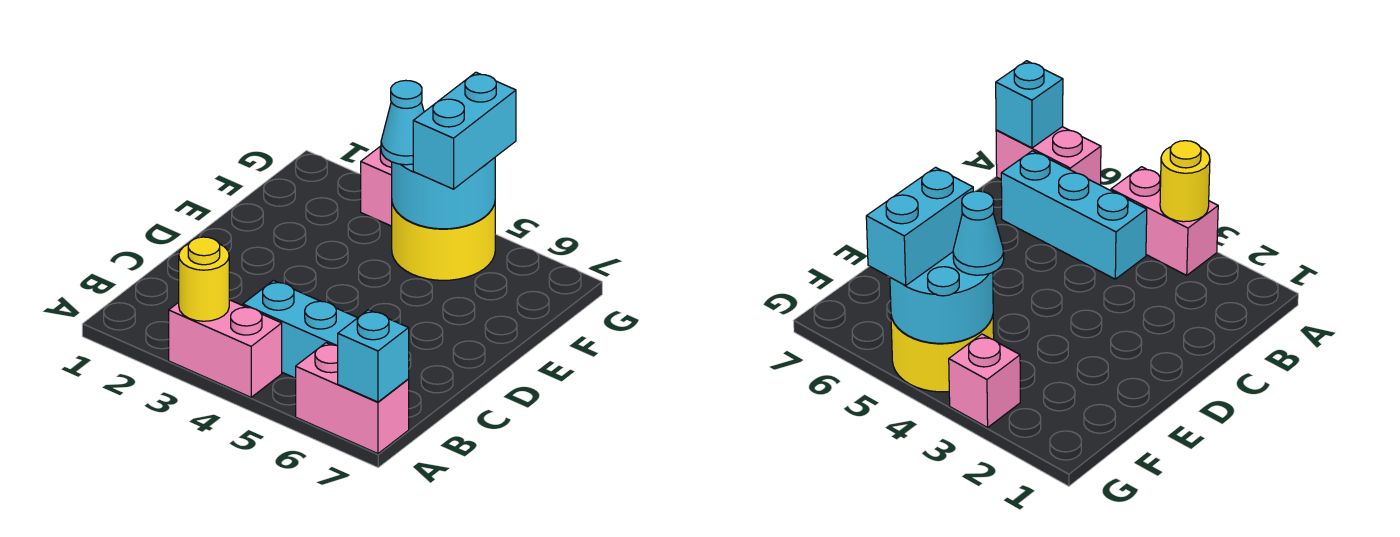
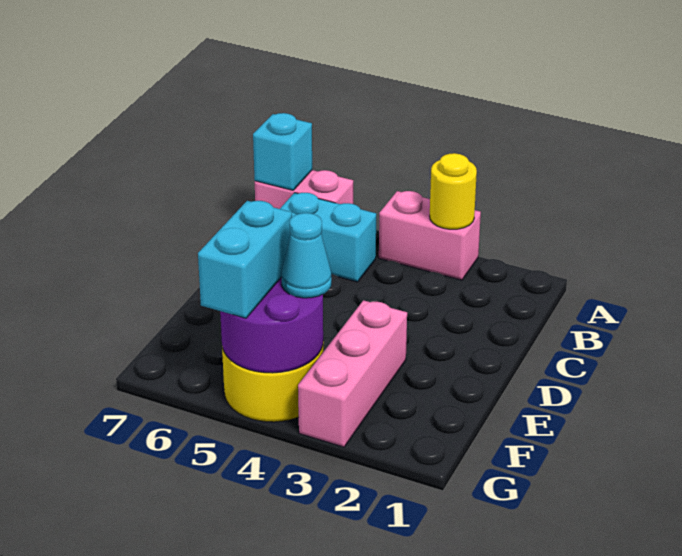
cyan brick B4:B6 level 1 -> cyan brick B5:B6 level 1
cyan round brick F4:G5 level 2 -> purple round brick F4:G5 level 2
pink brick G3 level 1 -> pink brick E3:G3 level 1

